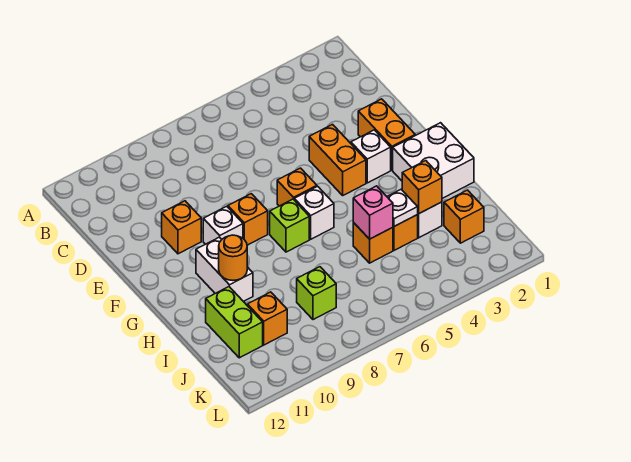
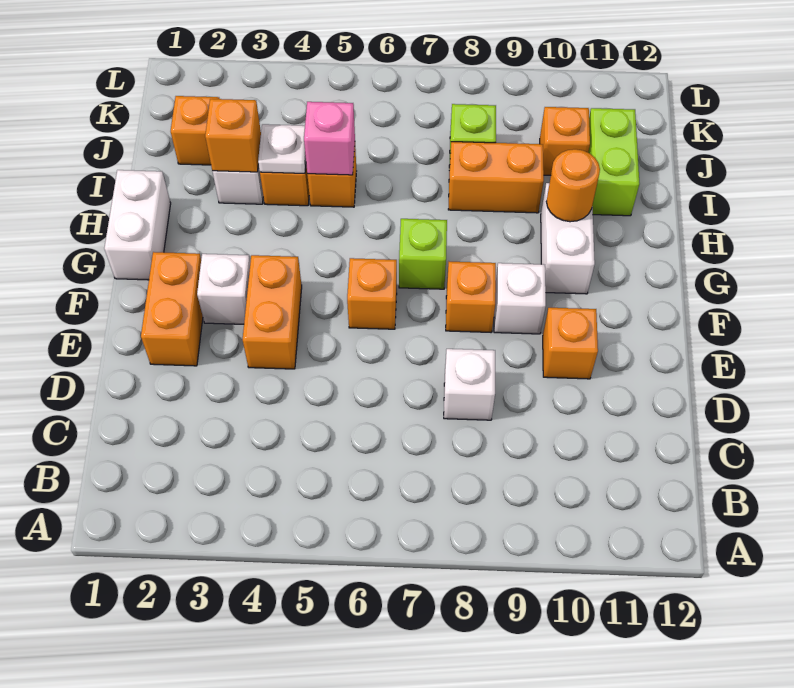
white brick G1:H2 level 1 -> white brick G1:H1 level 1
white brick G6 level 1 -> white brick D8 level 1
none -> orange brick I8:I9 level 1

